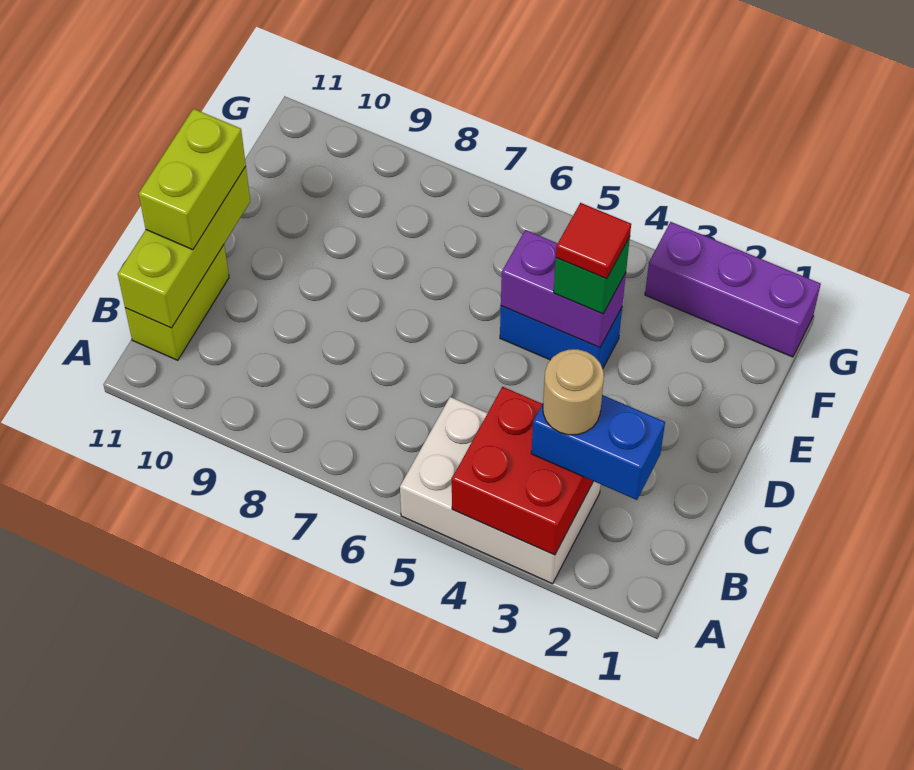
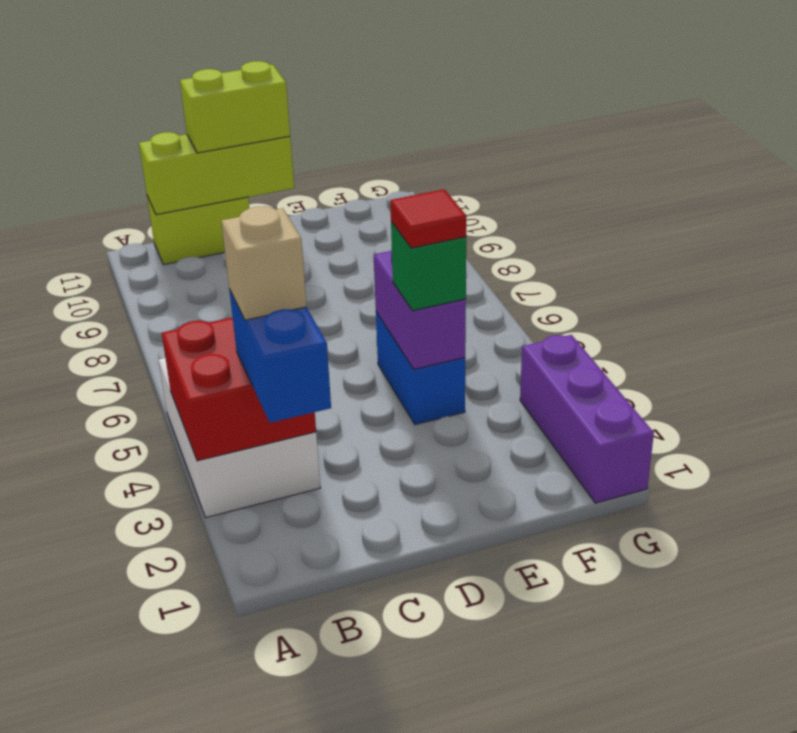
tan round brick B3 level 4 -> tan brick B3 level 4

